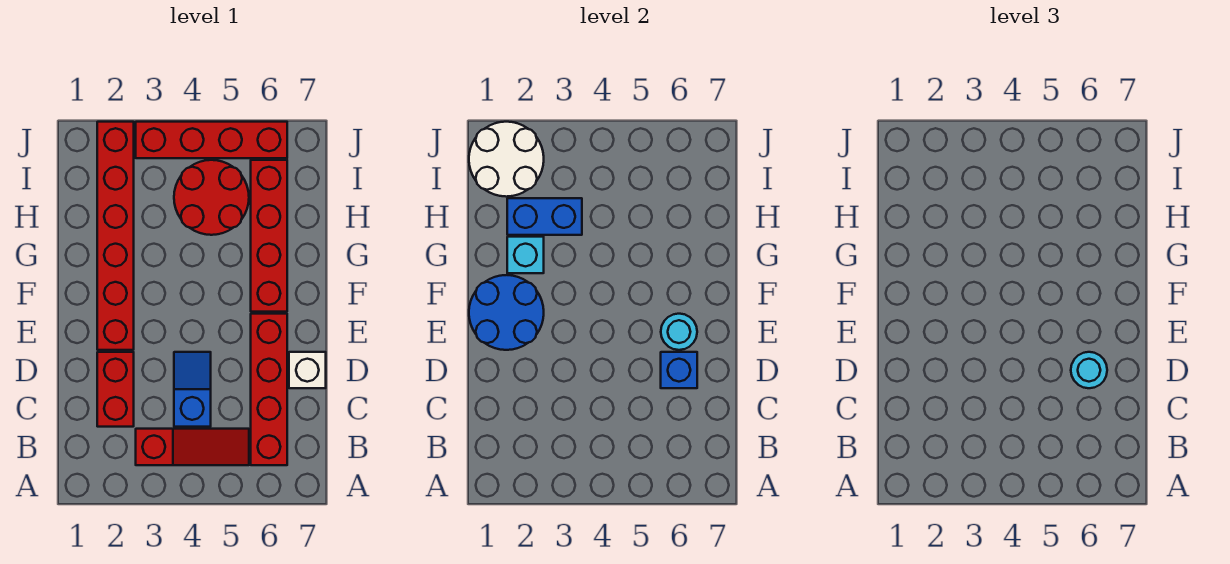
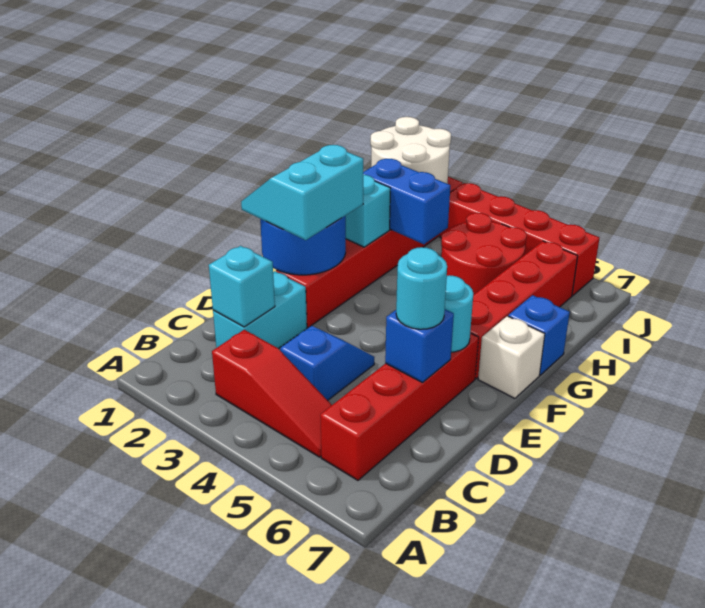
red brick C2:D2 level 1 -> cyan brick C2:D2 level 1
none -> cyan brick C2 level 2
white brick D7 level 1 -> white brick F7 level 1
none -> cyan slope E1:F2 level 3 top 2
none -> blue brick G7 level 1

